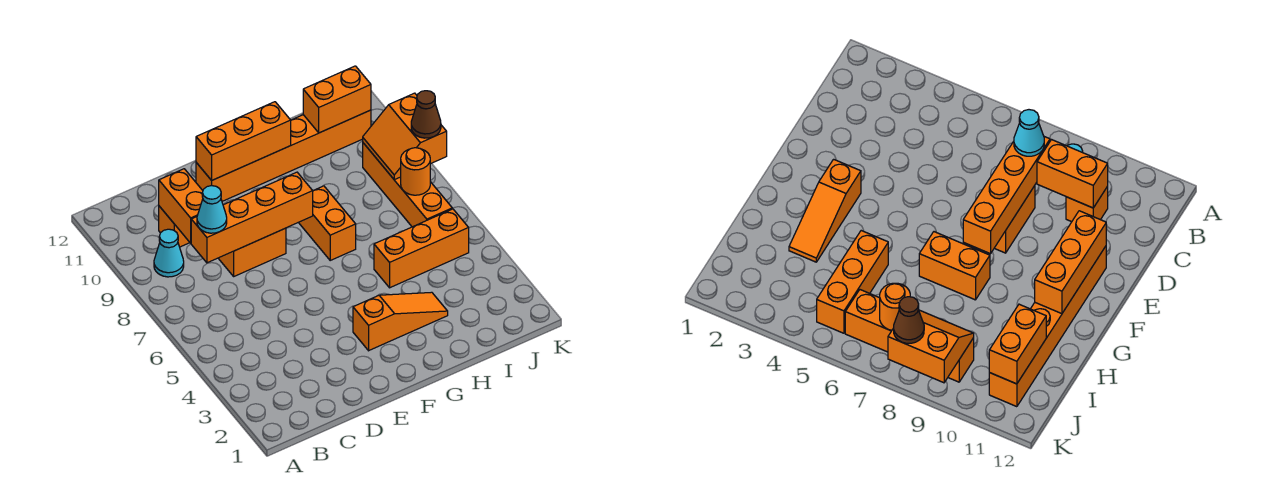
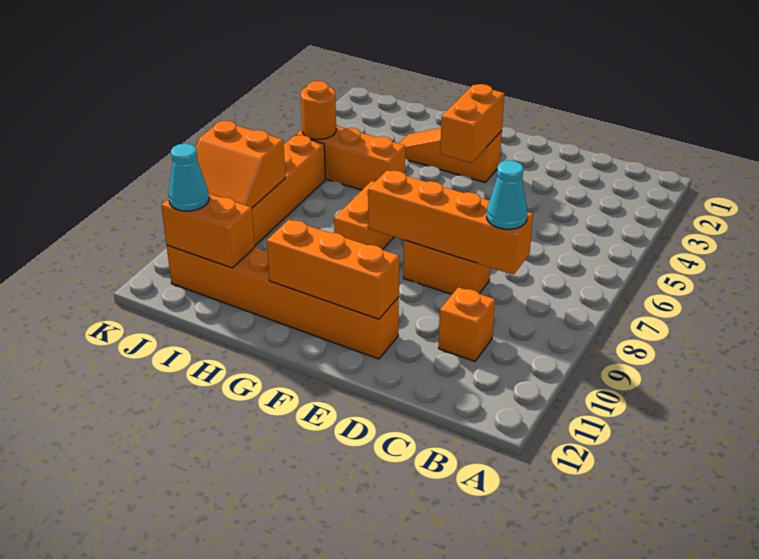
cyan cone B9 level 1 -> cyan cone J11 level 3
orange brick C9:C10 level 2 -> orange brick F3:F4 level 2
orange round brick J7 level 2 -> orange round brick J5 level 2
orange slope J8:K9 level 2 top K -> orange slope J8:K9 level 2 top 8
brown cone K8 level 3 -> none

